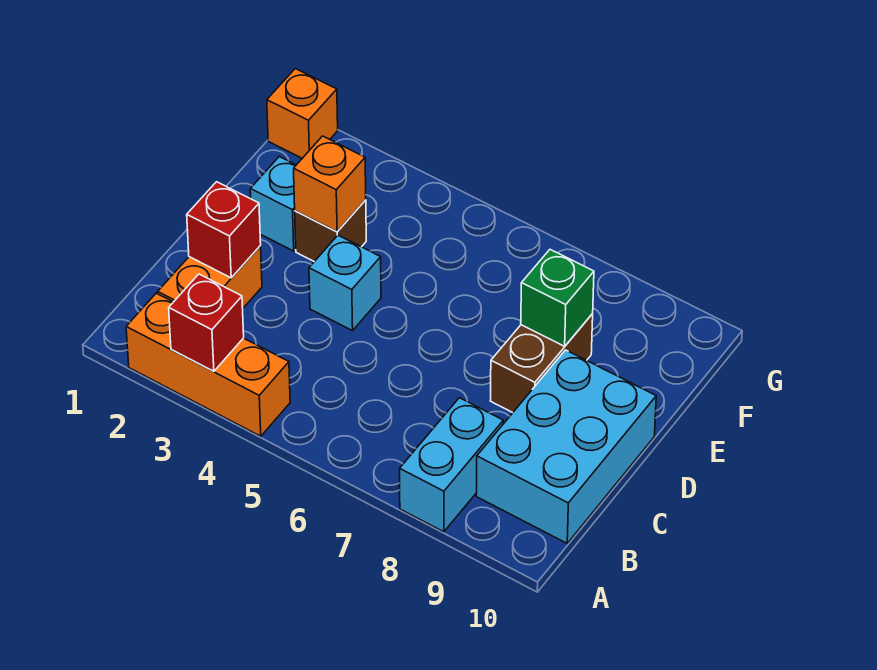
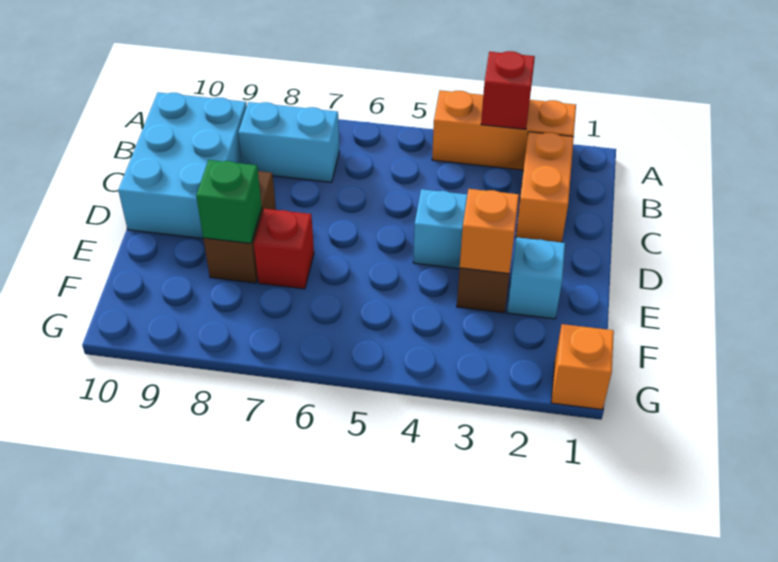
cyan brick A8:B8 level 1 -> cyan brick B7:B8 level 1
red brick C2 level 2 -> red brick E7 level 1

